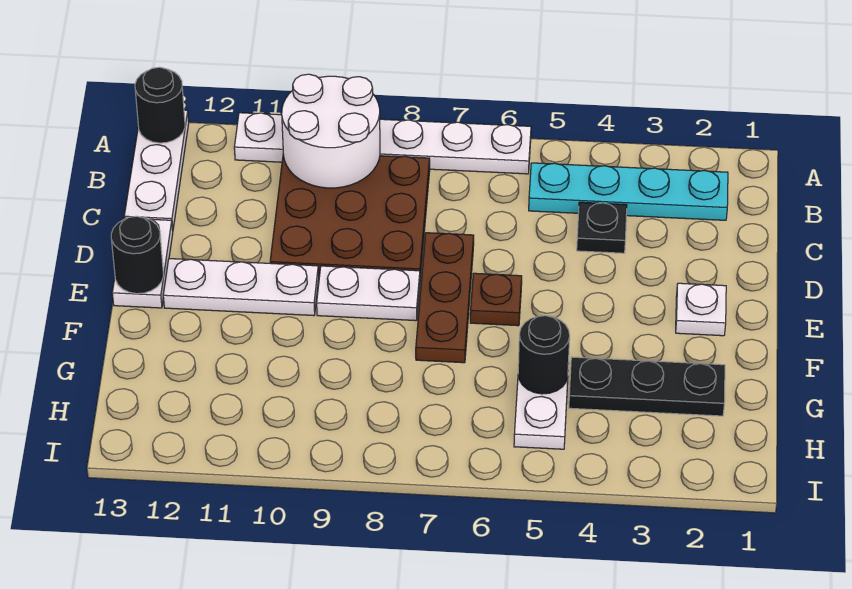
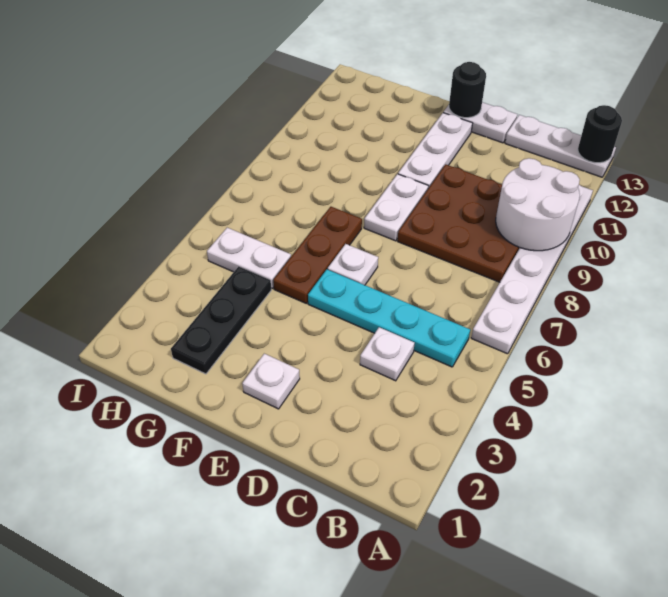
cyan plate B2:B5 level 1 -> cyan plate B5:E5 level 1
black plate C4 level 1 -> white plate C4 level 1
brown plate D7:F7 level 1 -> brown plate F5:F7 level 1
brown plate E6 level 1 -> white plate E6 level 1
black round brick G5 level 2 -> none

